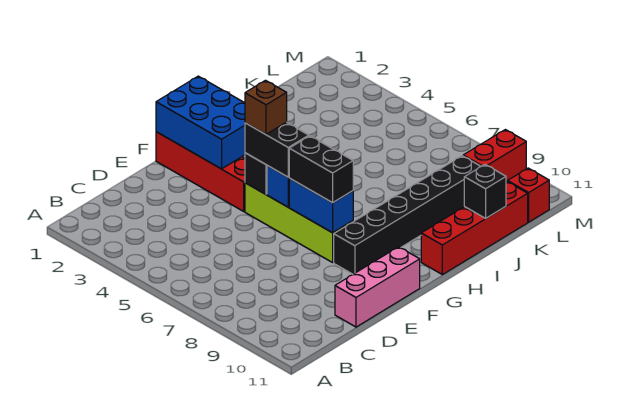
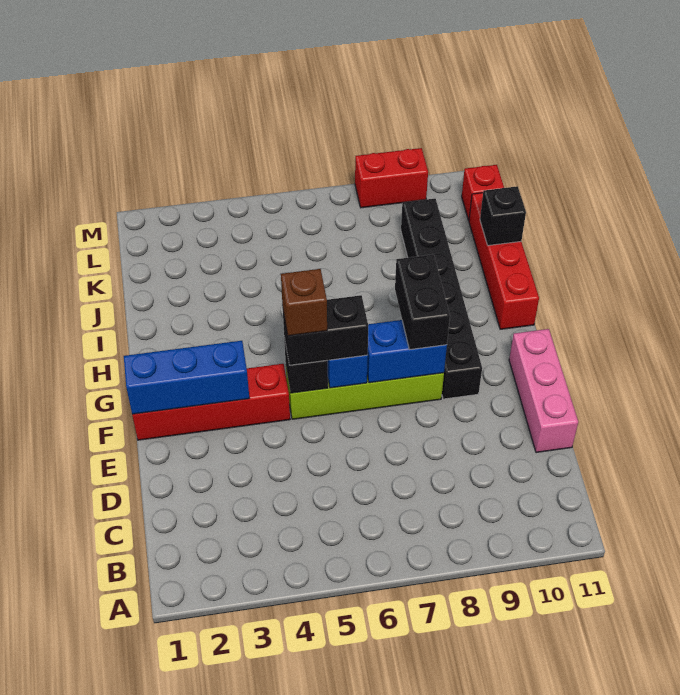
blue brick F1:G3 level 2 -> blue brick F1:F3 level 2
black brick F7:F8 level 3 -> black brick F8:G8 level 3
red brick L9:M9 level 1 -> red brick M8:M9 level 1

